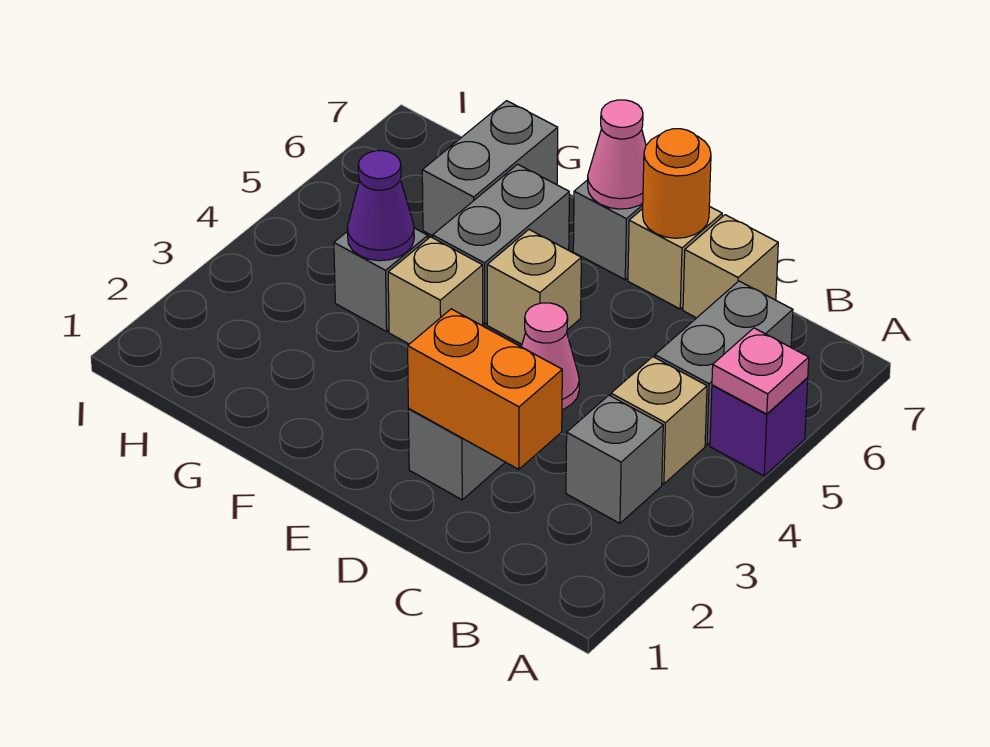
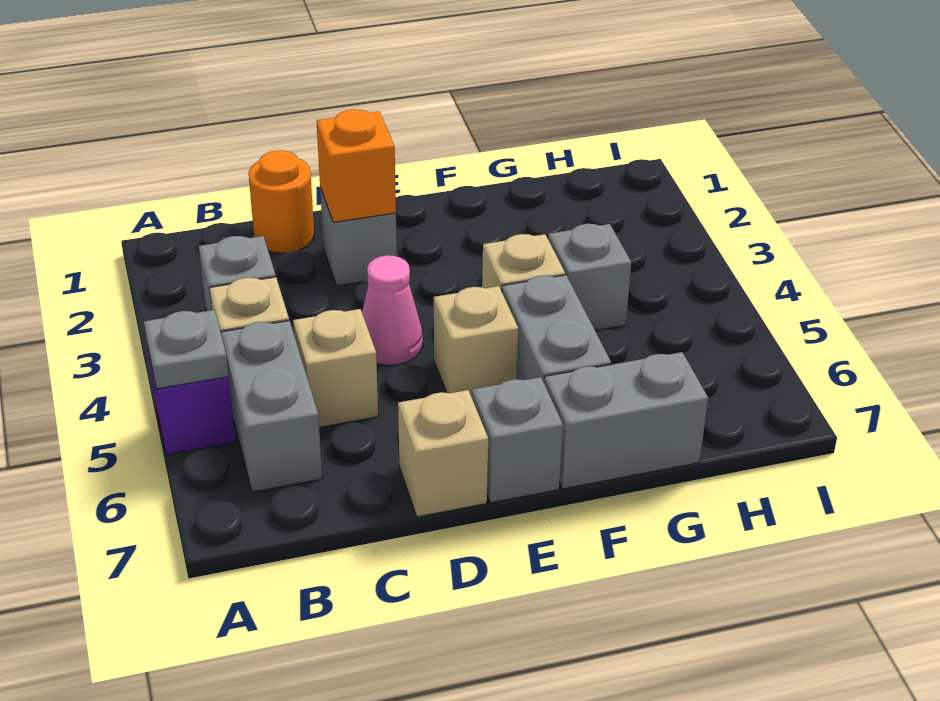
pink plate A5 level 2 -> grey plate A5 level 2
orange brick C2:D2 level 2 -> orange brick D2 level 2
tan brick C7 level 1 -> tan brick C5 level 1
orange round brick D7 level 2 -> orange round brick C1 level 1
pink cone E7 level 2 -> none
purple cone G4 level 2 -> none
grey brick G6:G7 level 1 -> grey brick F7:G7 level 1

